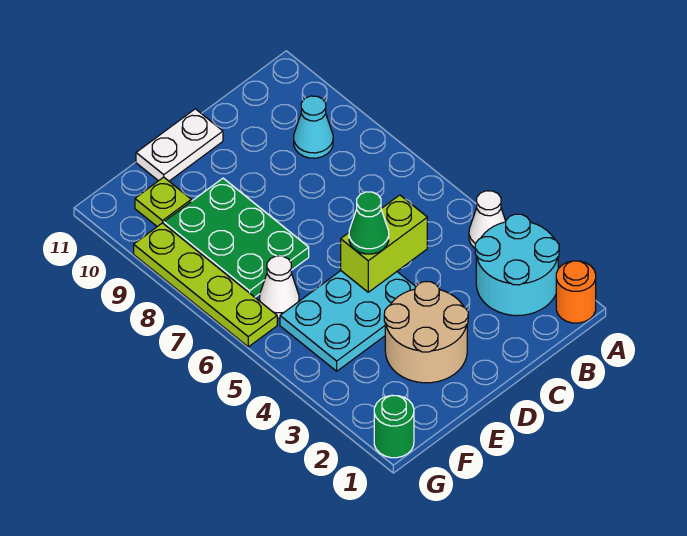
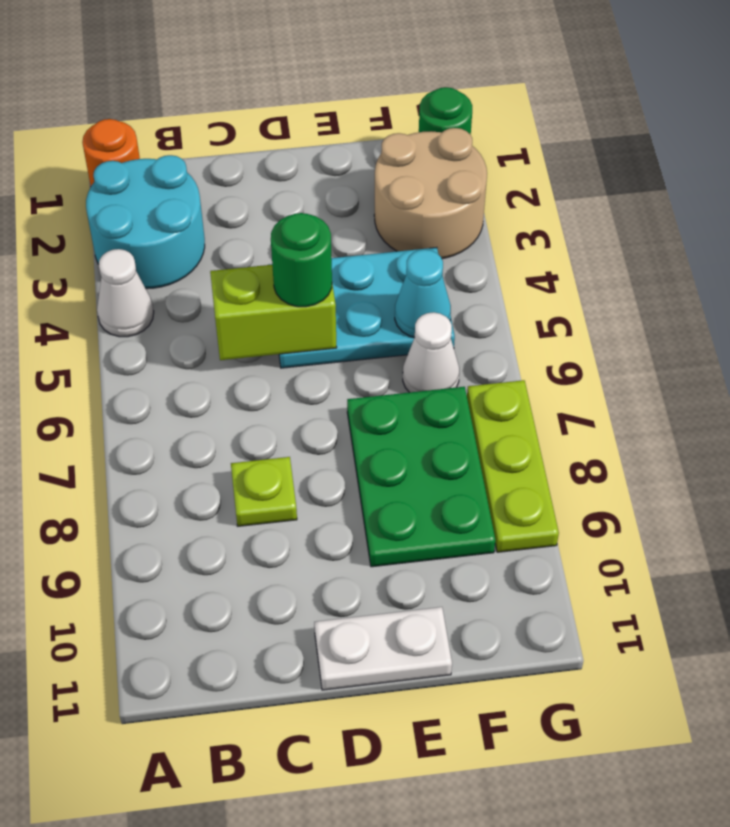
cyan cone B9 level 1 -> cyan cone F5 level 2
tan round brick D2:E3 level 1 -> tan round brick F2:G3 level 1
green cone D5 level 3 -> green round brick D5 level 3
lime plate F10 level 1 -> lime plate C8 level 1
lime plate G6:G9 level 1 -> lime plate G7:G9 level 1

